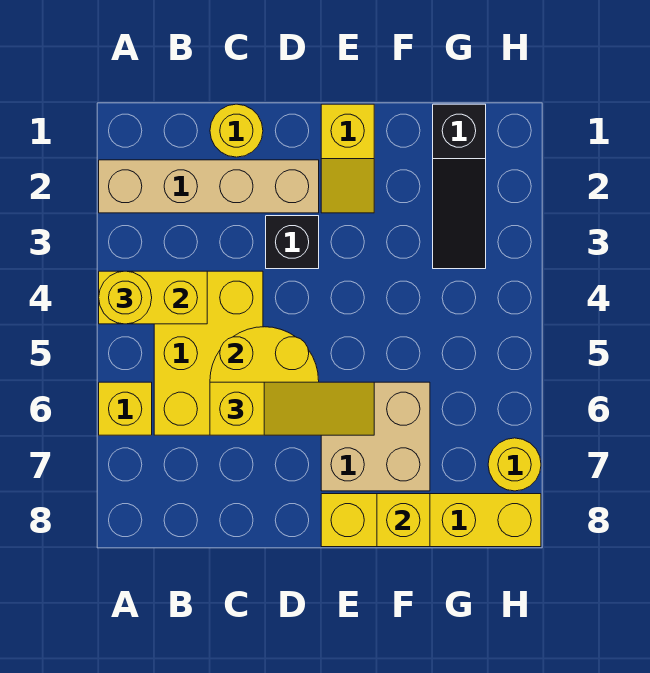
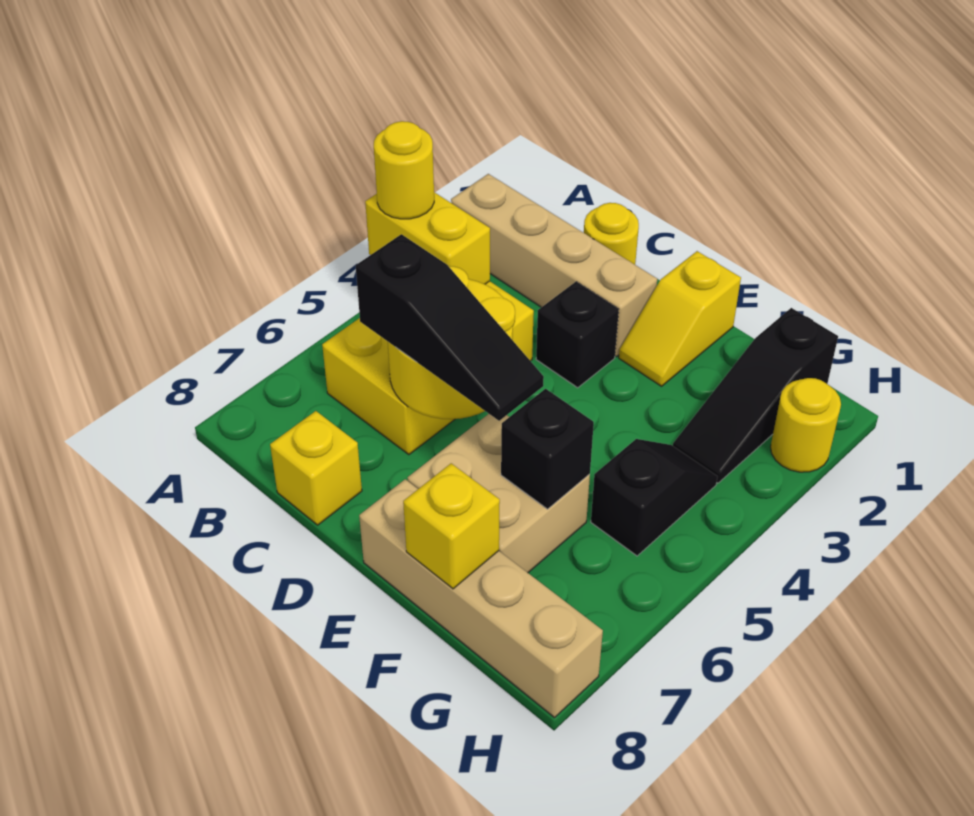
yellow brick A6 level 1 -> yellow brick C8 level 1
yellow slope C6:E6 level 3 top C -> black slope C6:E6 level 3 top C
yellow brick E8:H8 level 1 -> tan brick E8:H8 level 1
none -> black brick F6 level 2
none -> black slope G4:G5 level 1 top 5
yellow round brick H7 level 1 -> yellow round brick H2 level 1

